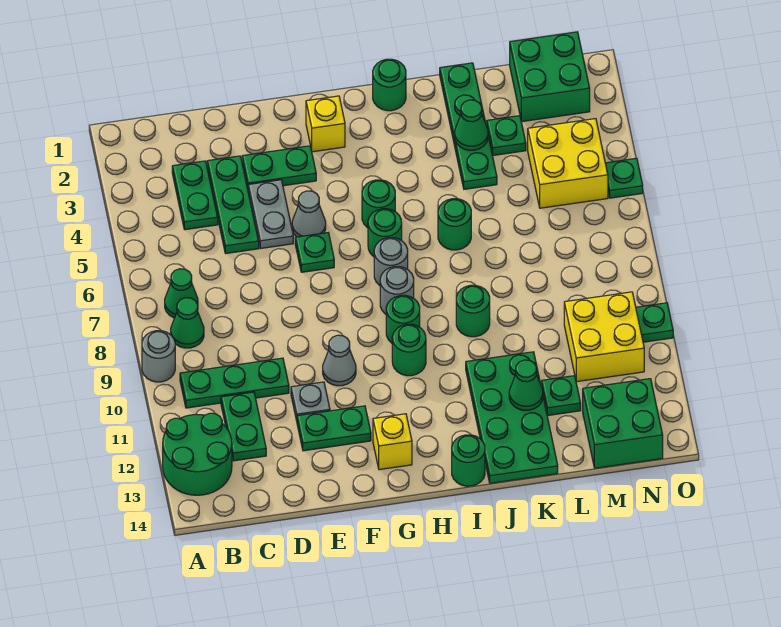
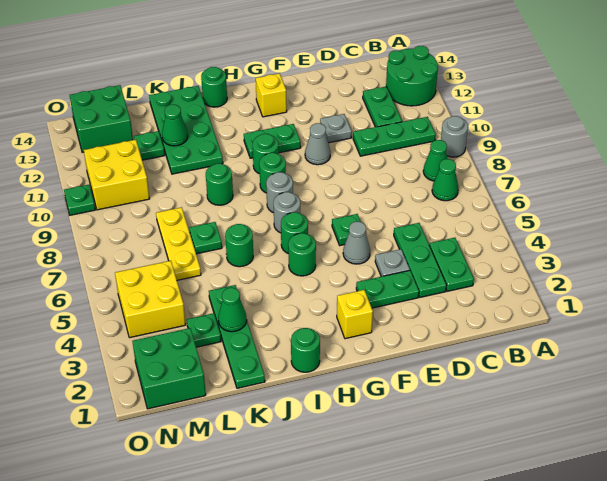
grey plate E4:E5 level 1 -> grey plate E4 level 1
green plate E12:F12 level 1 -> green plate G11:H11 level 1
none -> yellow plate L6:L8 level 1
green plate O5 level 1 -> green plate K7 level 1

